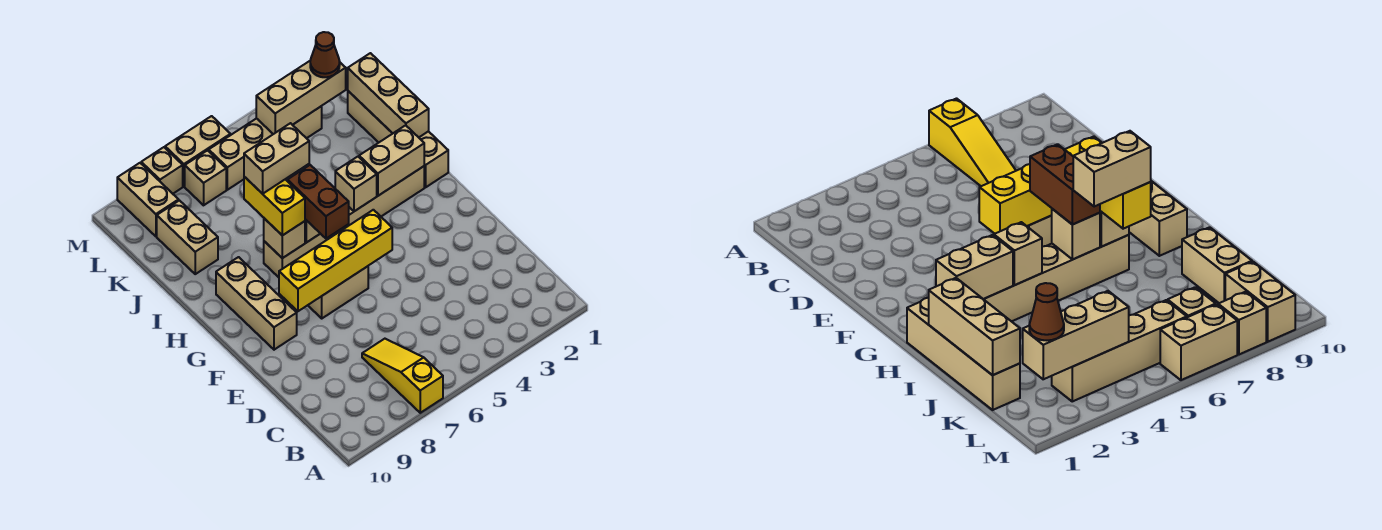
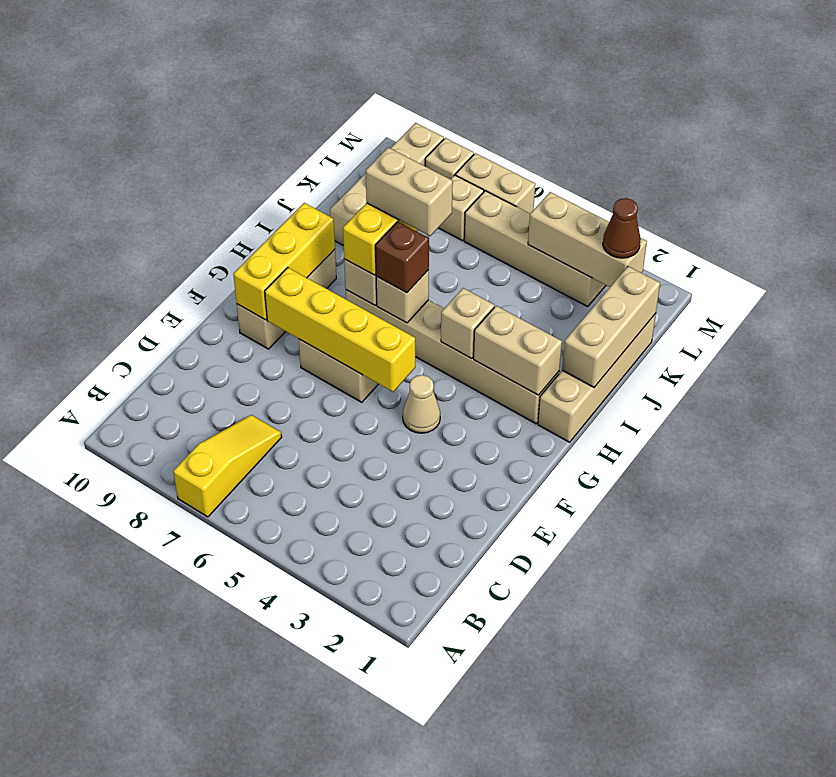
none -> tan cone F4 level 1
none -> yellow brick F9:H9 level 2
brown brick G6:H6 level 3 -> brown brick H6 level 3

